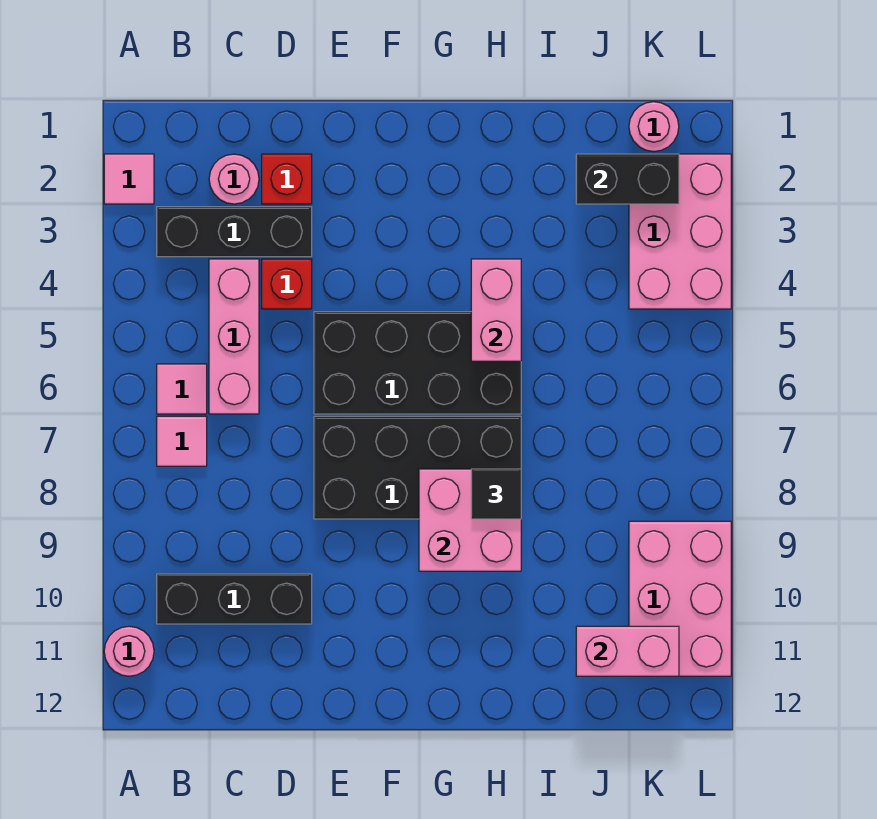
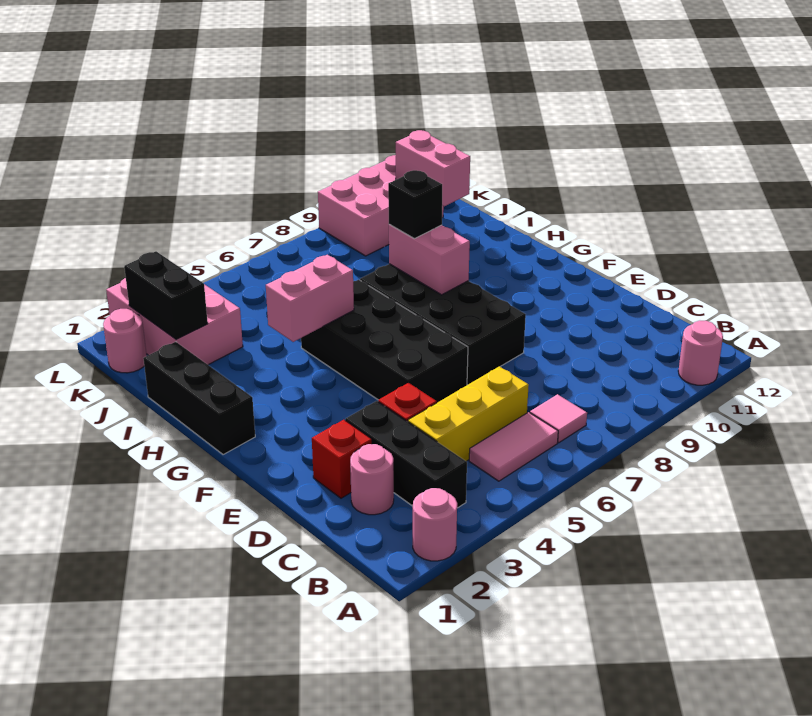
pink tile A2 level 1 -> pink round brick A2 level 1
pink tile B6 level 1 -> pink tile B5:B6 level 1
black brick B10:D10 level 1 -> black brick G1:I1 level 1
pink brick C4:C6 level 1 -> yellow brick C4:C6 level 1
pink brick G8:H9 level 2 -> pink brick G8:H8 level 2
black tile H8 level 3 -> black brick H8 level 3
pink brick K2:L4 level 1 -> pink brick J2:L3 level 1

